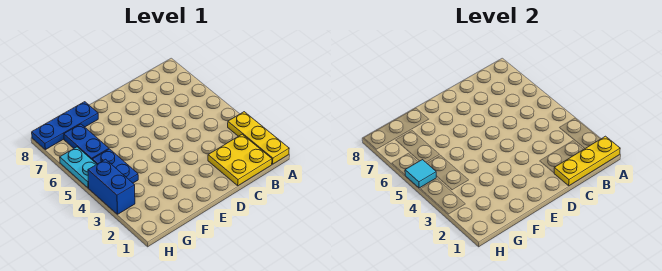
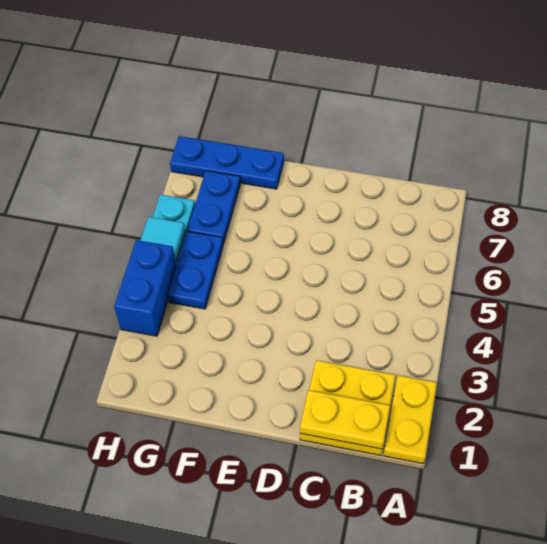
yellow plate A1:A3 level 1 -> yellow plate A1:A2 level 1
yellow plate A1:C1 level 2 -> yellow plate B1:C1 level 2

